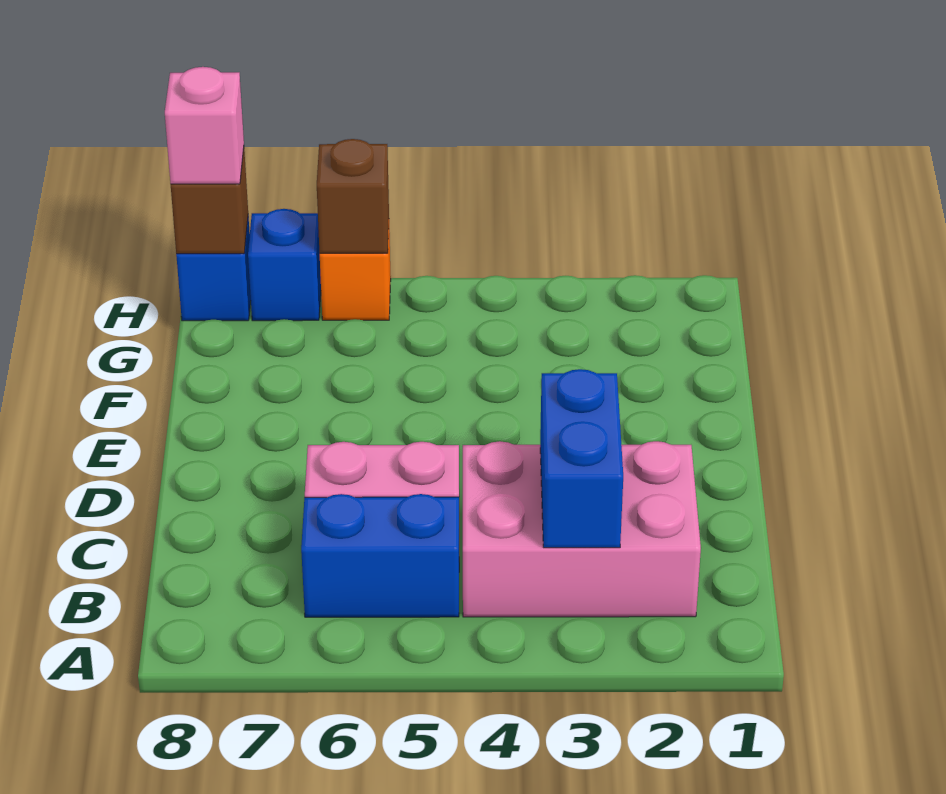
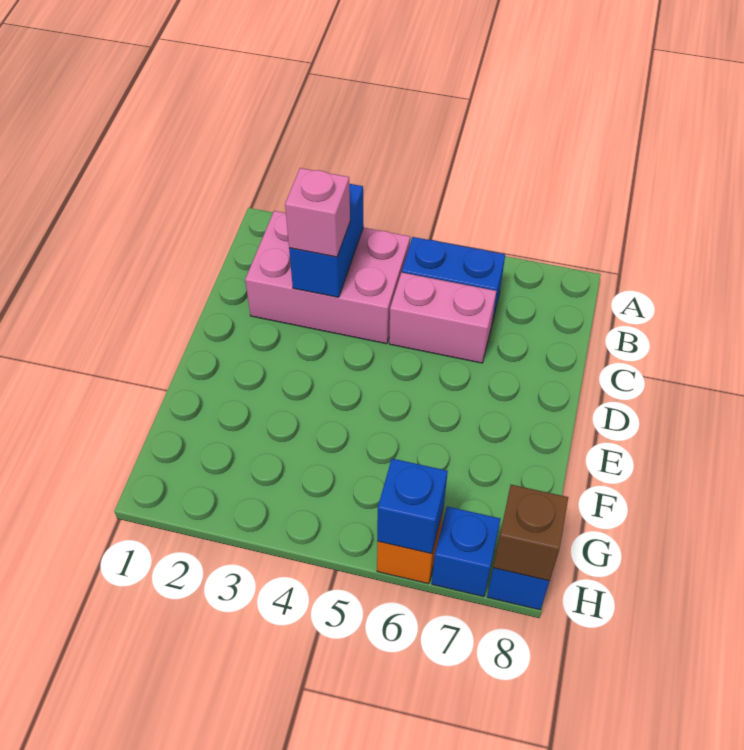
brown brick H6 level 2 -> blue brick H6 level 2
pink brick H8 level 3 -> pink brick C3 level 3

